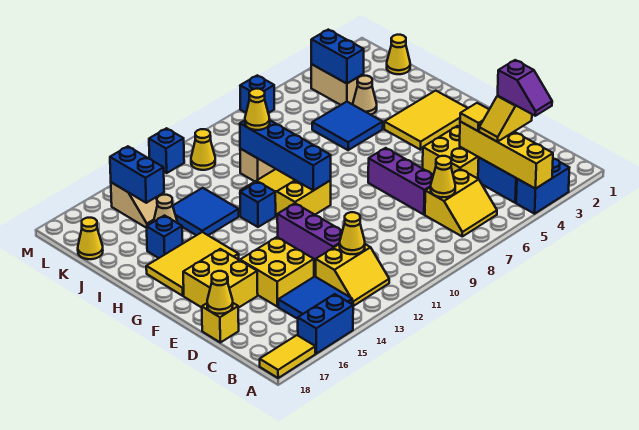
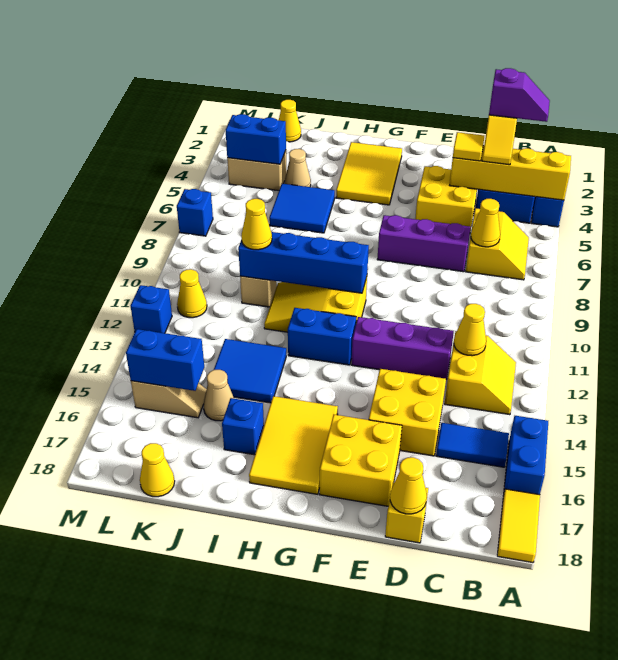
blue tile B14:C15 level 1 -> blue tile B15:C15 level 1
blue brick H12 level 1 -> blue brick G12:H12 level 1

